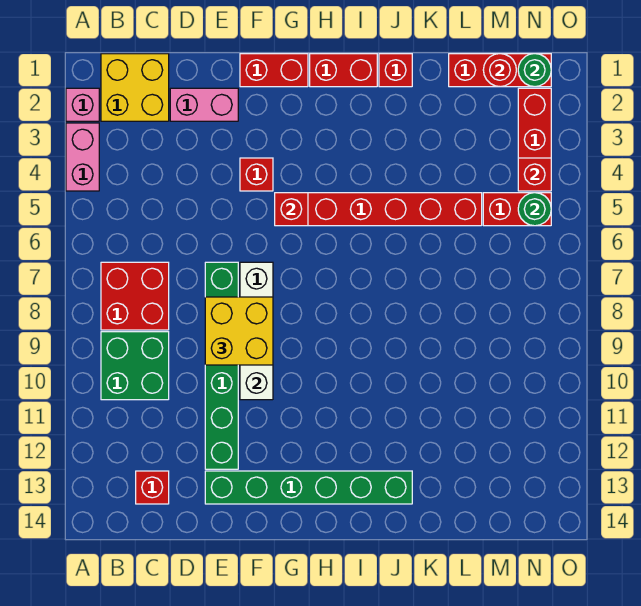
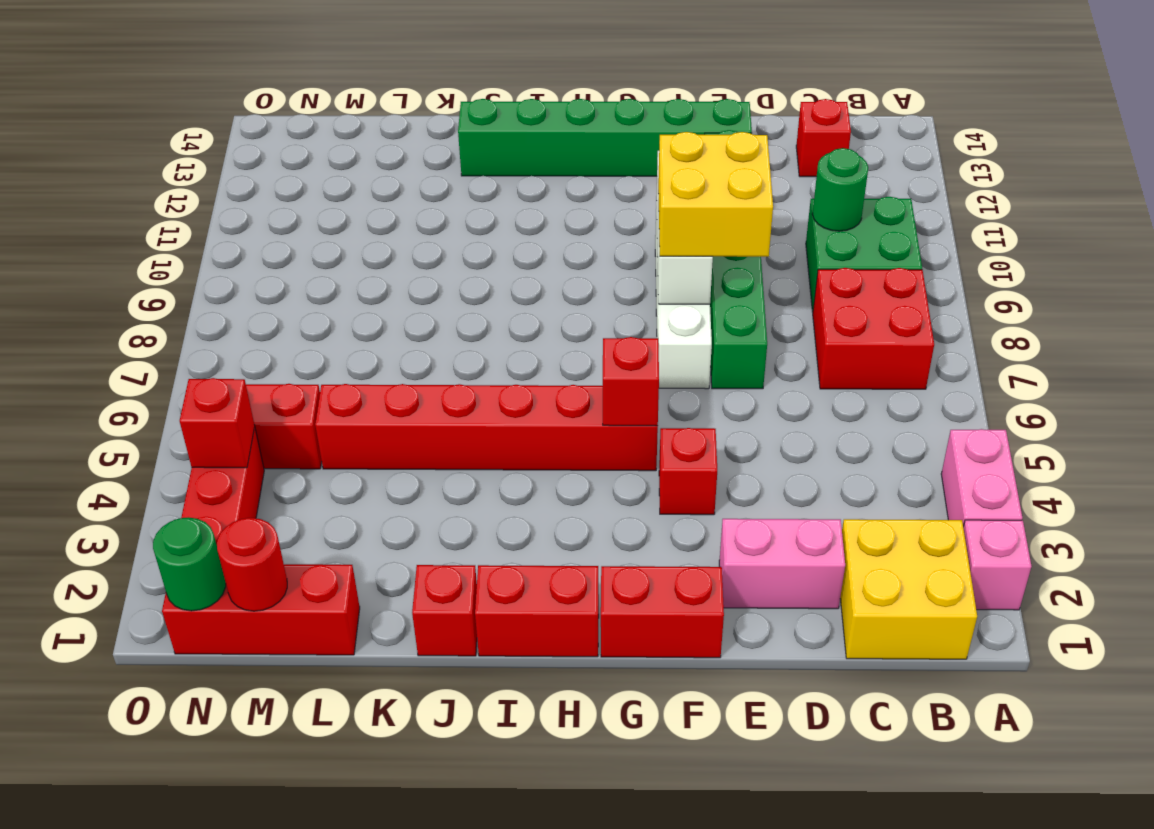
green round brick N5 level 2 -> green round brick C10 level 2

